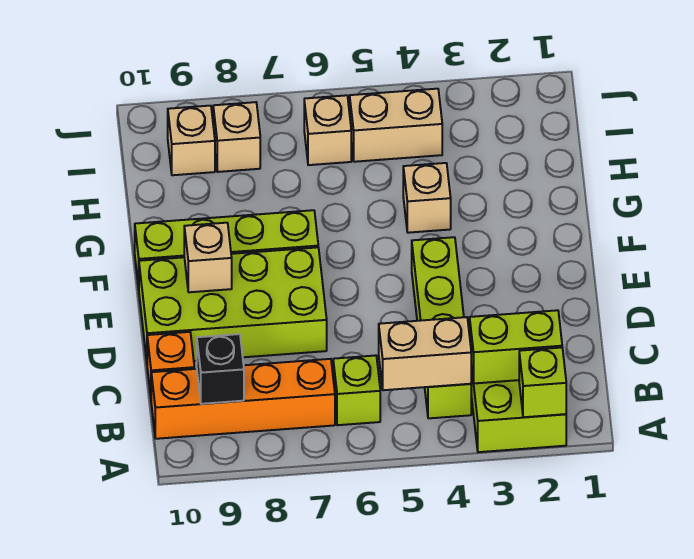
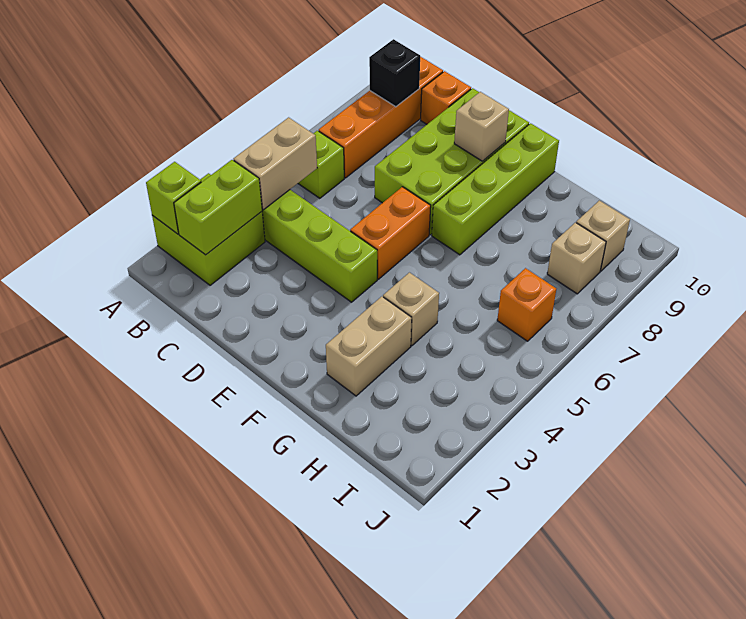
none -> orange brick E5:E6 level 1
tan brick I4:I5 level 1 -> tan brick G2:G3 level 1
tan brick I6 level 1 -> orange brick I6 level 1

